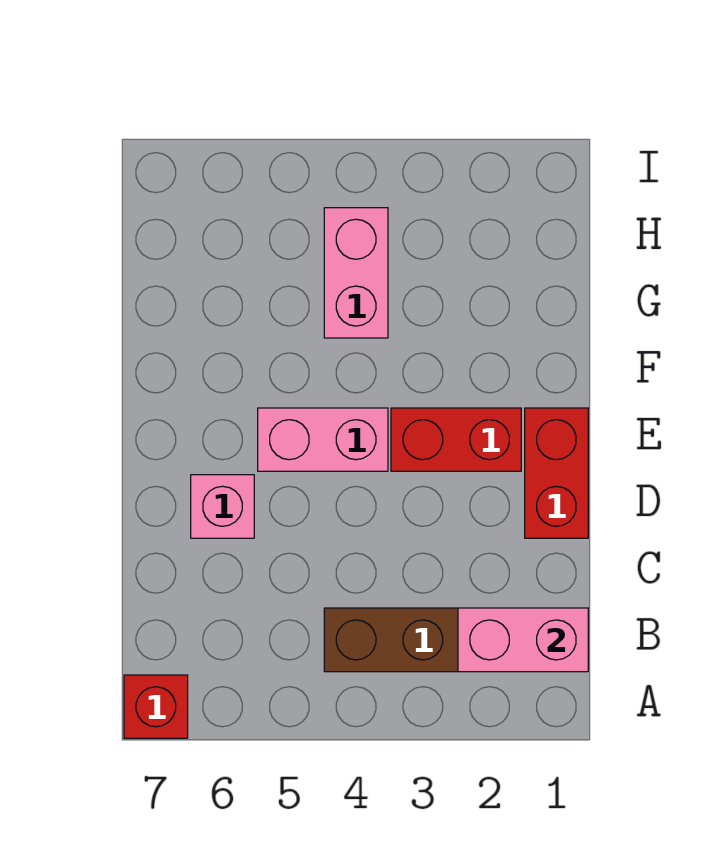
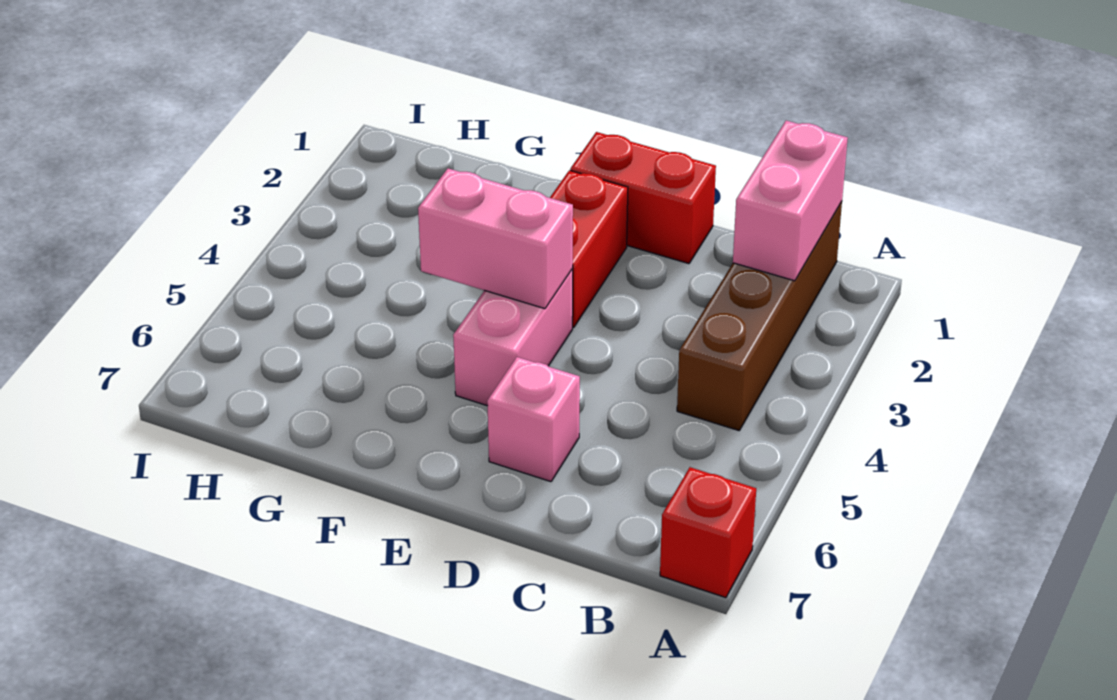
pink brick G4:H4 level 1 -> pink brick E4:F4 level 2

